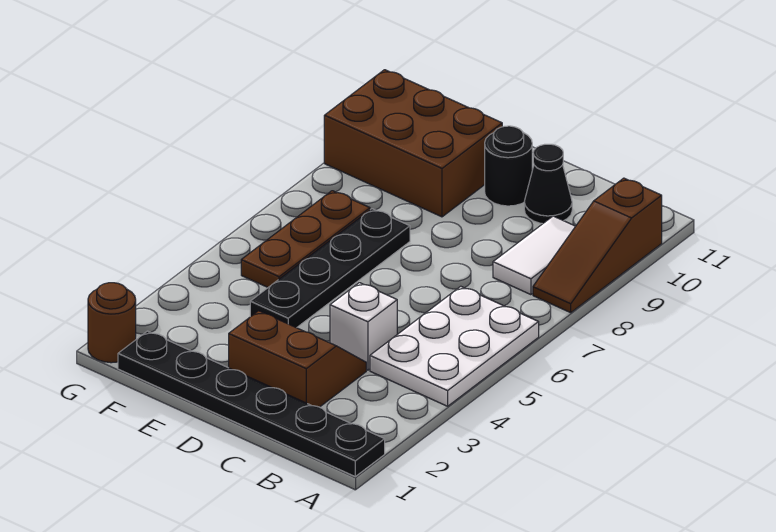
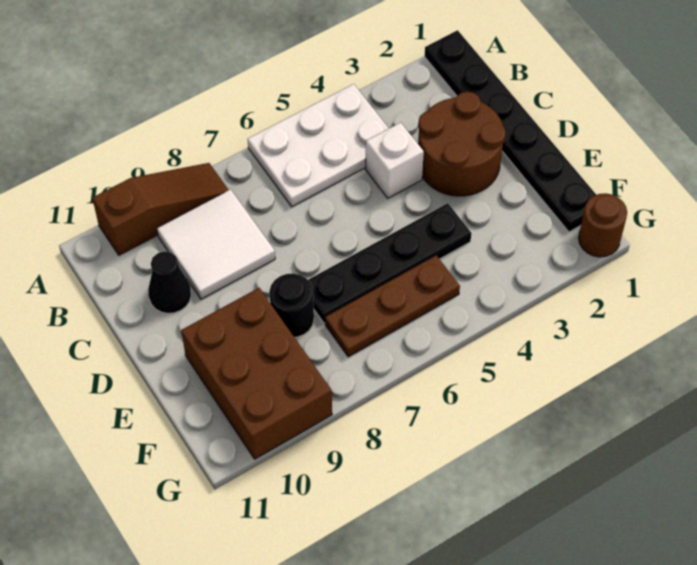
white tile B8:B9 level 1 -> white tile B8:C9 level 1
brown slope C2:D3 level 1 top 2 -> brown round brick C2:D3 level 1
black round brick D10 level 1 -> black round brick E8 level 1

